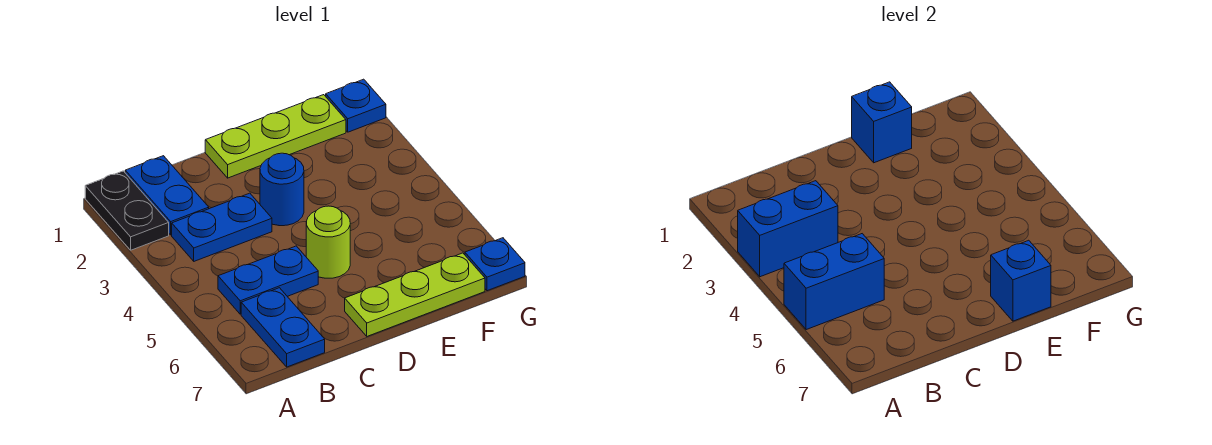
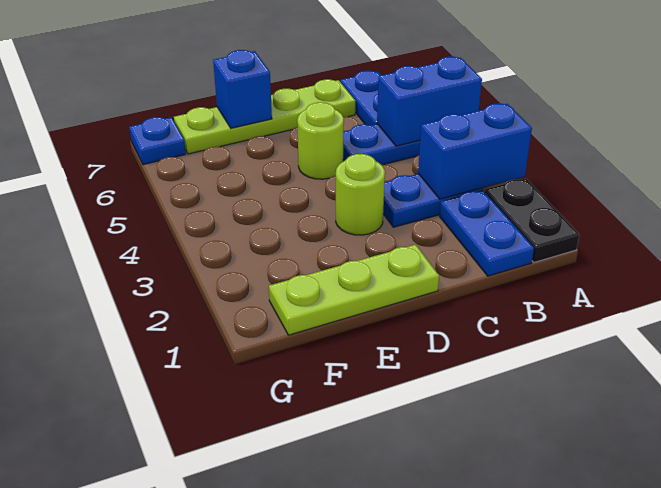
blue round brick D3 level 1 -> lime round brick D3 level 1
lime plate D7:F7 level 1 -> lime plate C7:F7 level 1
blue brick E1 level 2 -> none
blue plate G1 level 1 -> none

